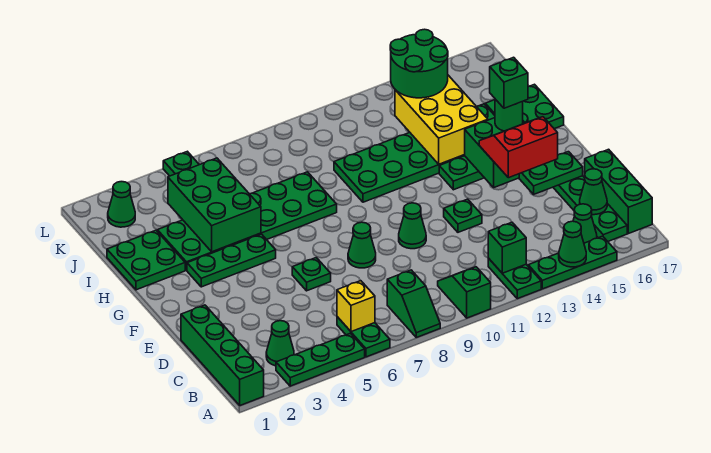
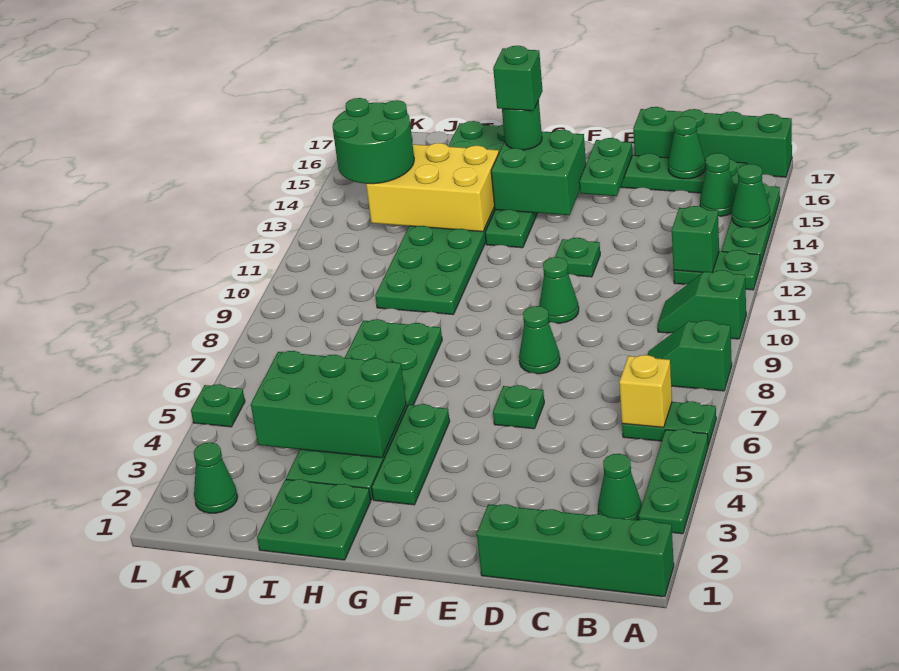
green slope A8:B8 level 1 top B -> green slope A8:B8 level 1 top A
green brick B17:D17 level 1 -> green brick A17:D17 level 1
red slope E14:F15 level 3 top E -> none

